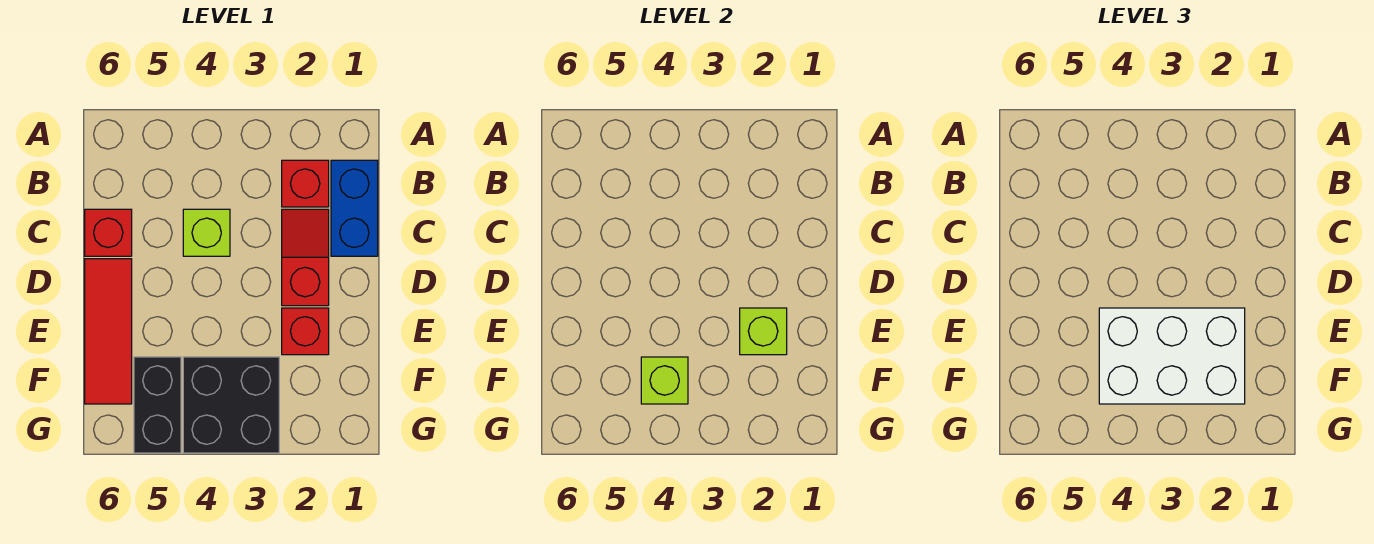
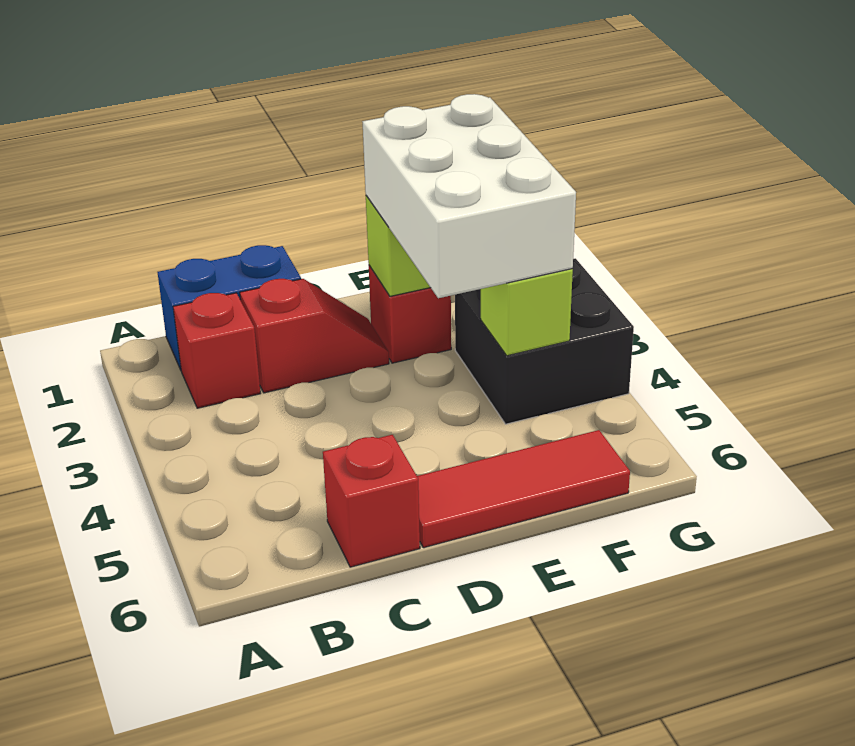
red slope C2:D2 level 1 top D -> red slope C2:D2 level 1 top C
lime brick C4 level 1 -> none
black brick F5:G5 level 1 -> none

